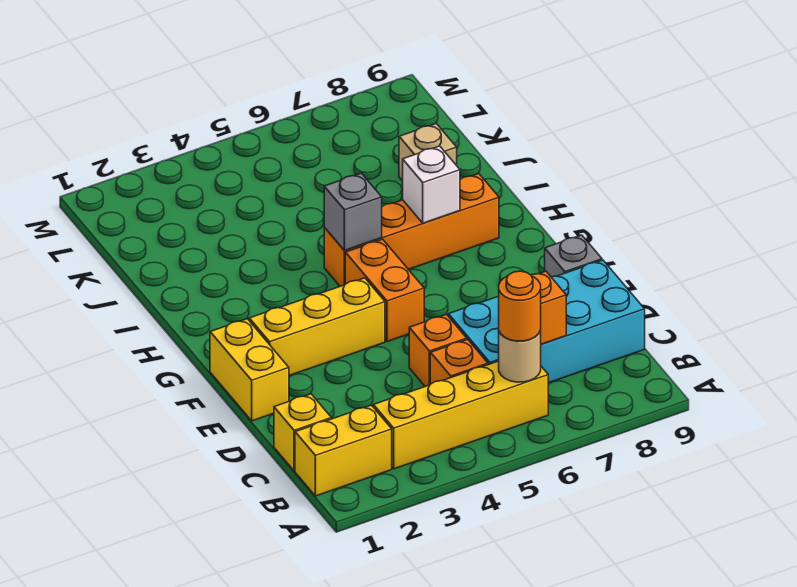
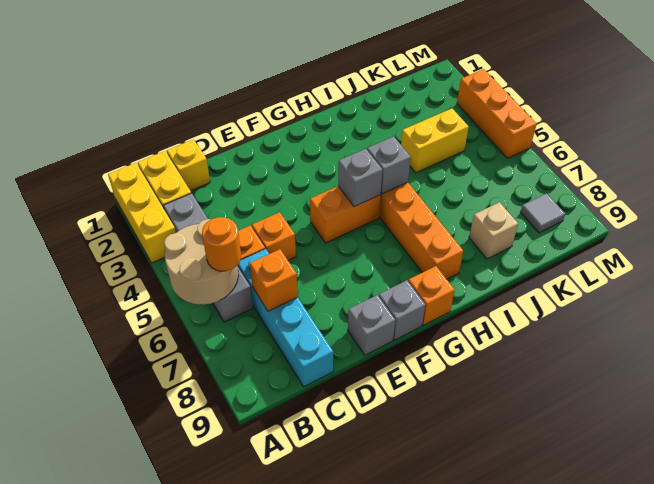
yellow brick B3:B6 level 1 -> grey brick B3:B6 level 1
tan round brick B6 level 2 -> tan round brick A5:B6 level 2
cyan brick C6:D9 level 1 -> cyan brick C6:C9 level 1
yellow brick E1:F1 level 1 -> yellow brick J4:K4 level 1
yellow brick F2:F4 level 1 -> yellow brick A1:A3 level 1
none -> grey brick F9 level 1
none -> grey brick G5 level 2
none -> orange brick G9 level 1
white brick H7 level 2 -> none
none -> grey tile L8 level 1
none -> orange brick M3:M5 level 1

